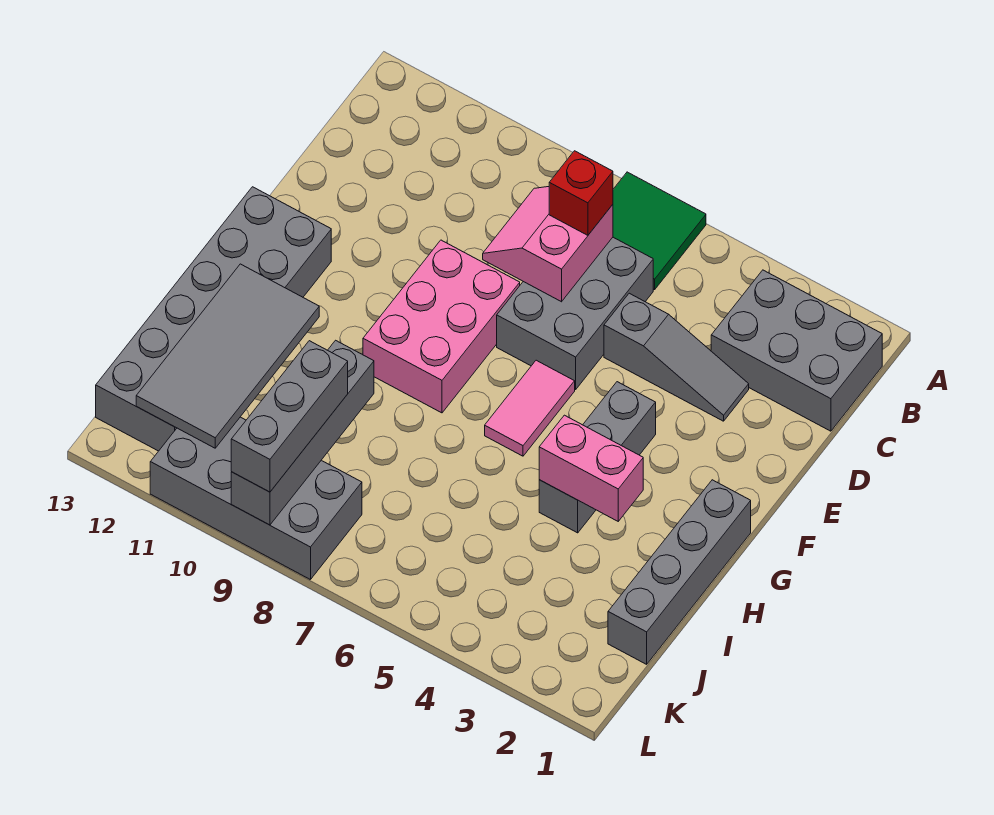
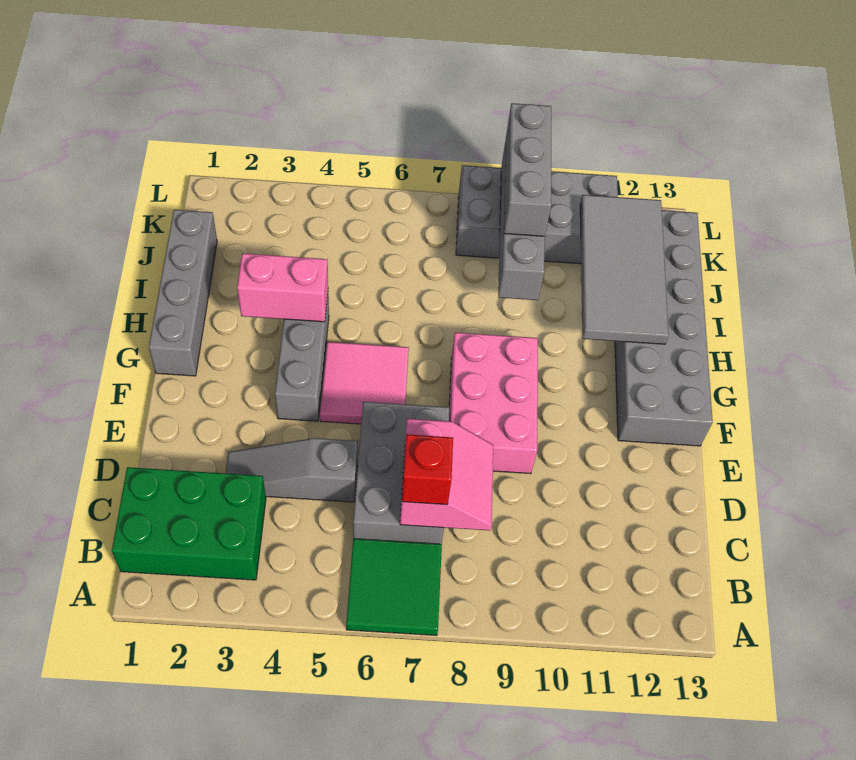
grey brick B1:C3 level 1 -> green brick B1:C3 level 1
pink tile F6:G6 level 1 -> pink tile F5:G6 level 1

